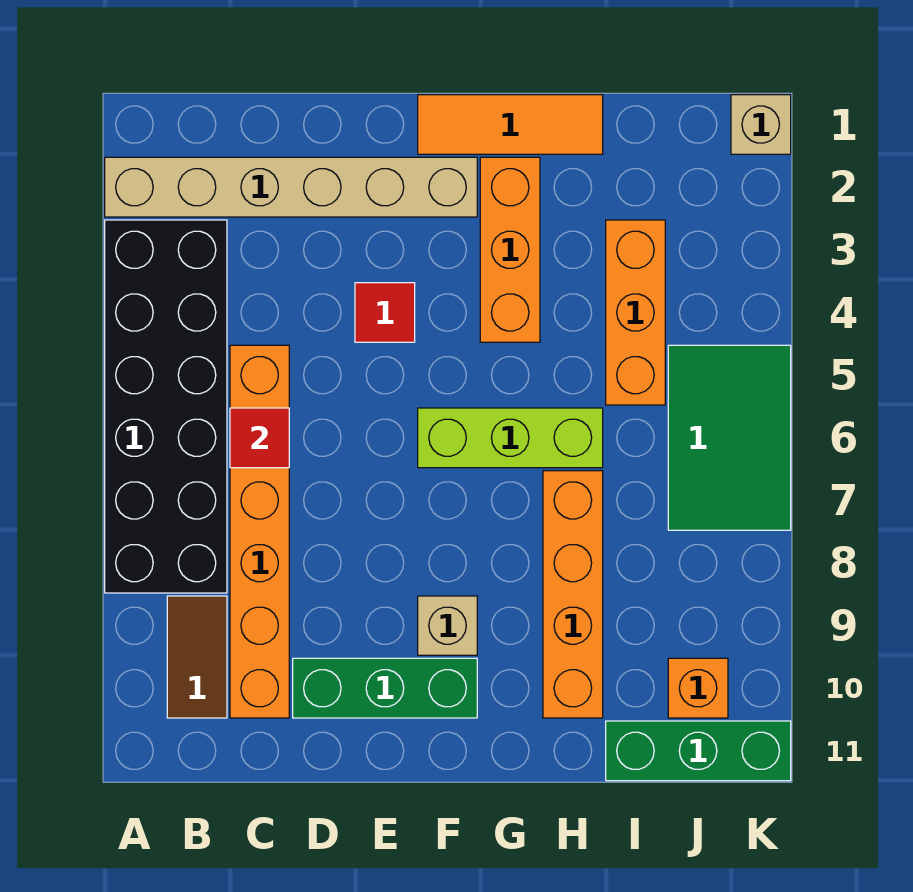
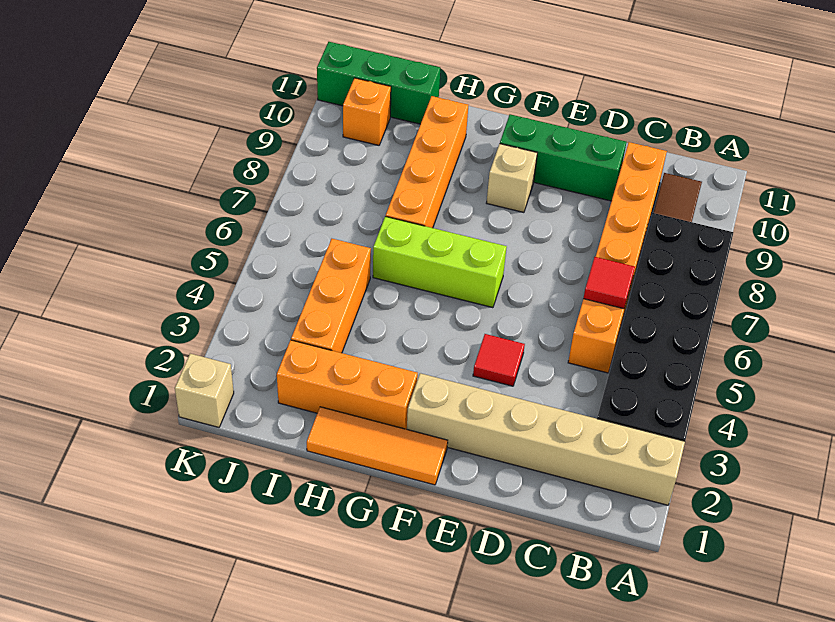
orange brick G2:G4 level 1 -> orange brick G2:I2 level 1
green tile J5:K7 level 1 -> none

